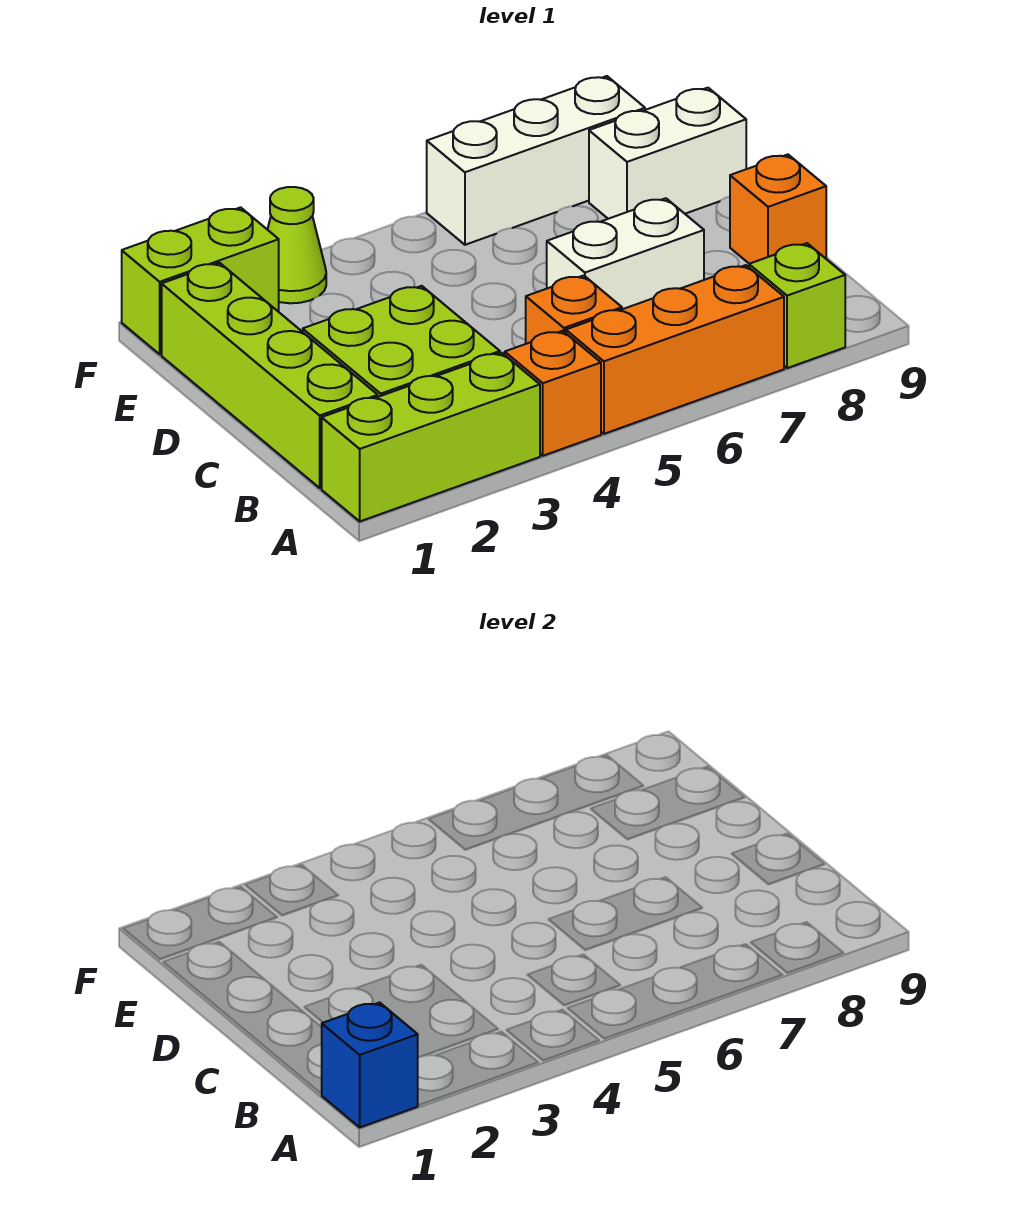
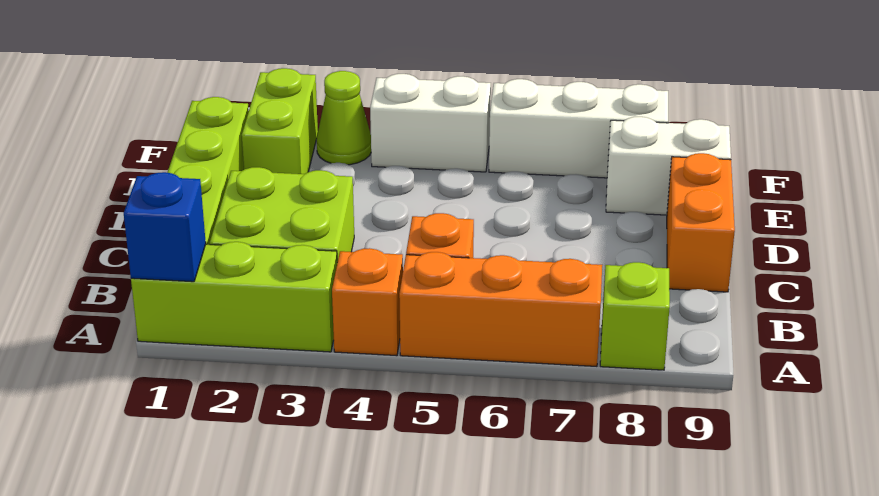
white brick C6:C7 level 1 -> white brick F4:F5 level 1
orange brick C9 level 1 -> orange brick C9:D9 level 1
lime brick F1:F2 level 1 -> lime brick E2:F2 level 1

